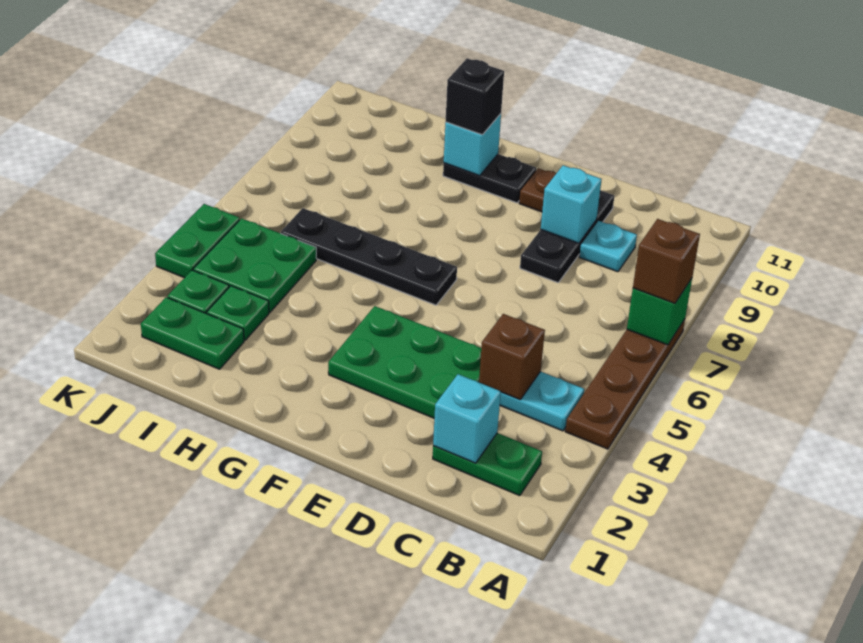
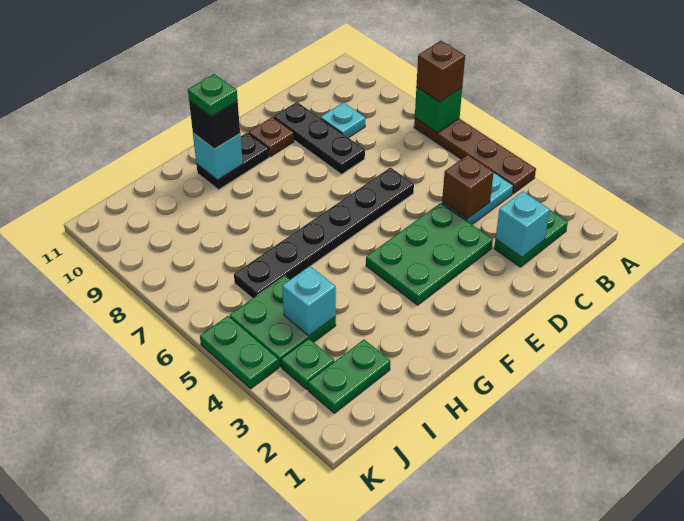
cyan brick D9 level 2 -> cyan brick I4 level 2
black plate F6:I6 level 1 -> black plate D6:I6 level 1
green plate I3 level 1 -> green plate G10 level 4

